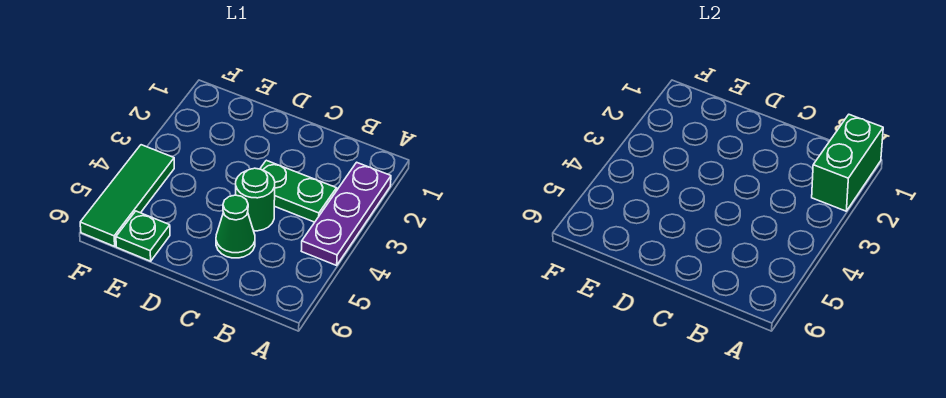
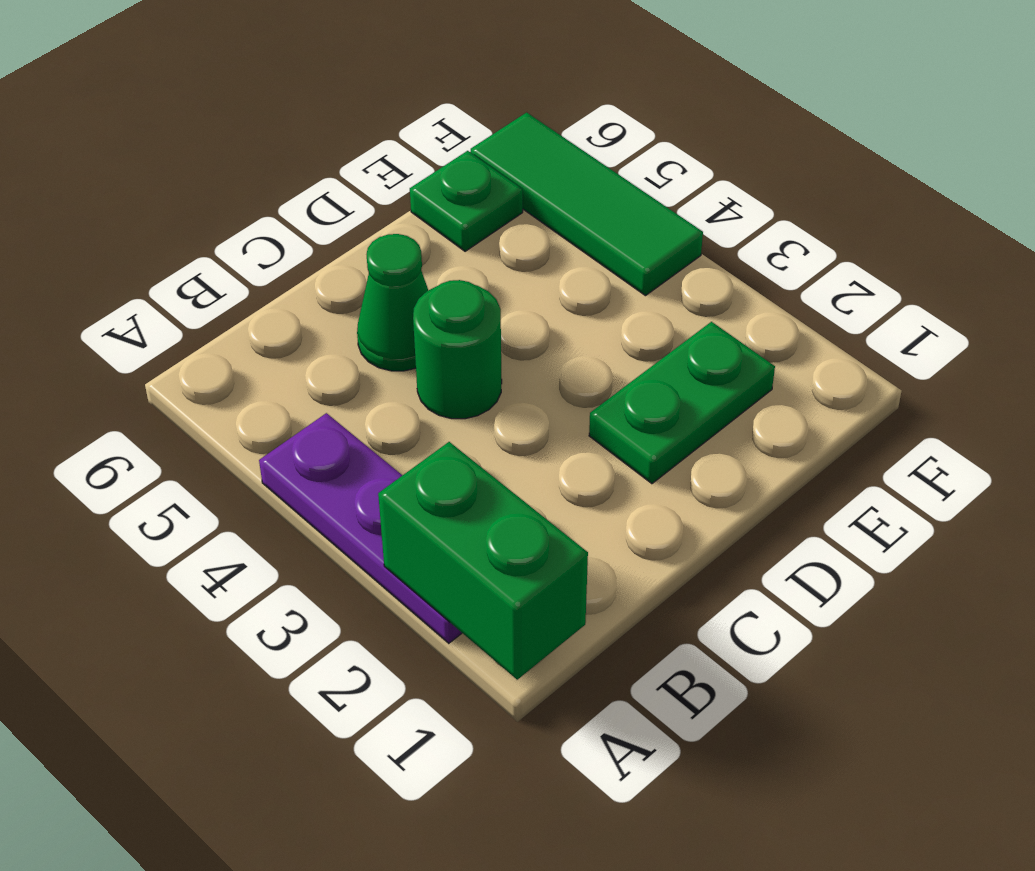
green plate B3:C3 level 1 -> green plate D2:E2 level 1

